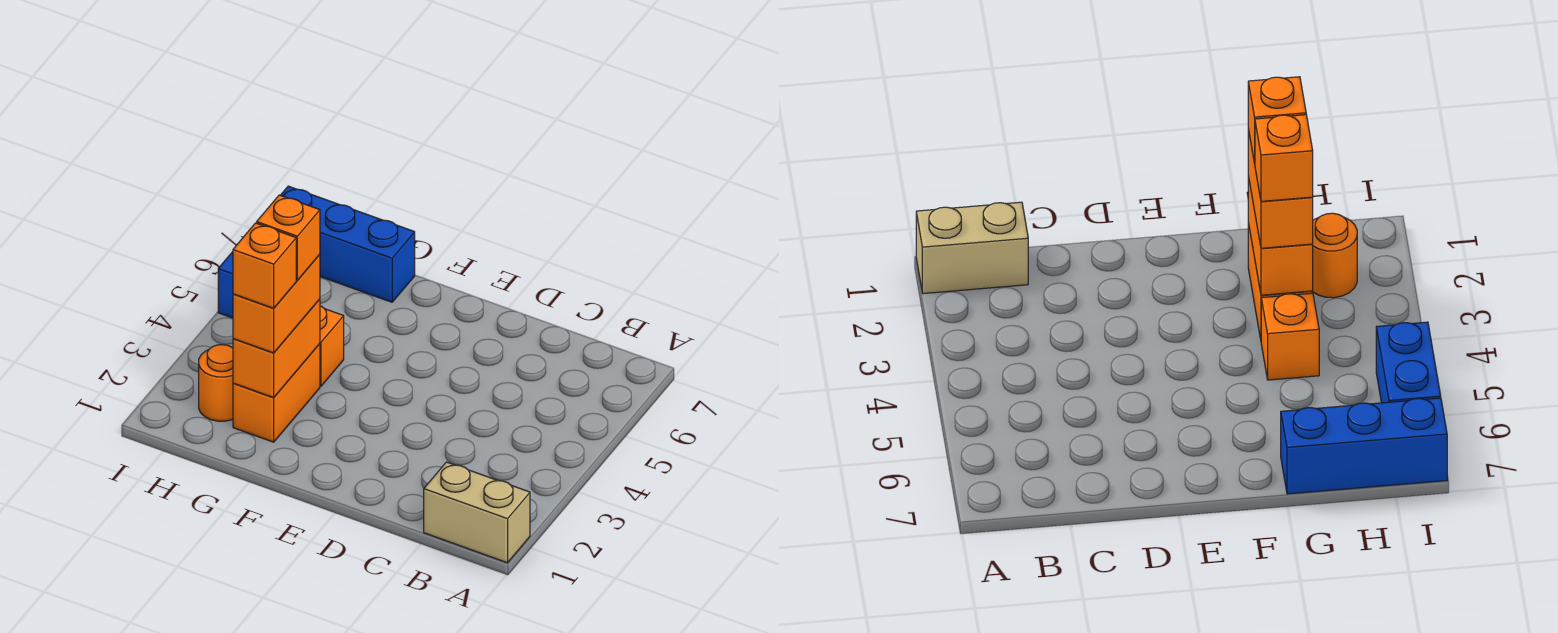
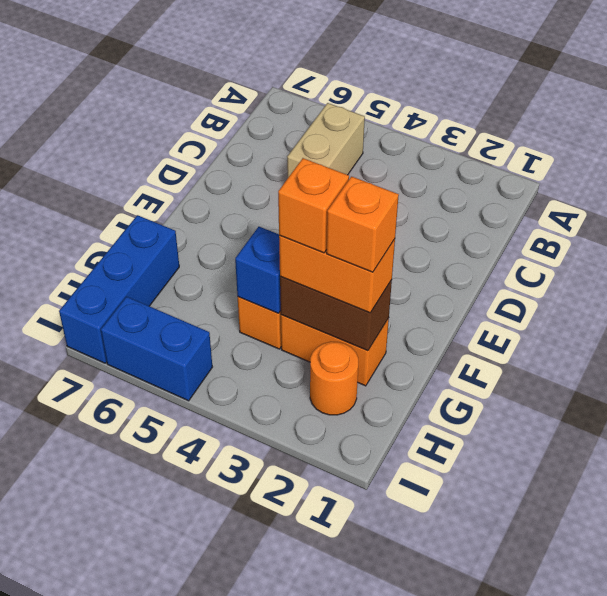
tan brick A1:B1 level 1 -> tan brick B5:C5 level 1
orange brick G2:G3 level 2 -> brown brick G2:G3 level 2
none -> blue brick G4 level 2

